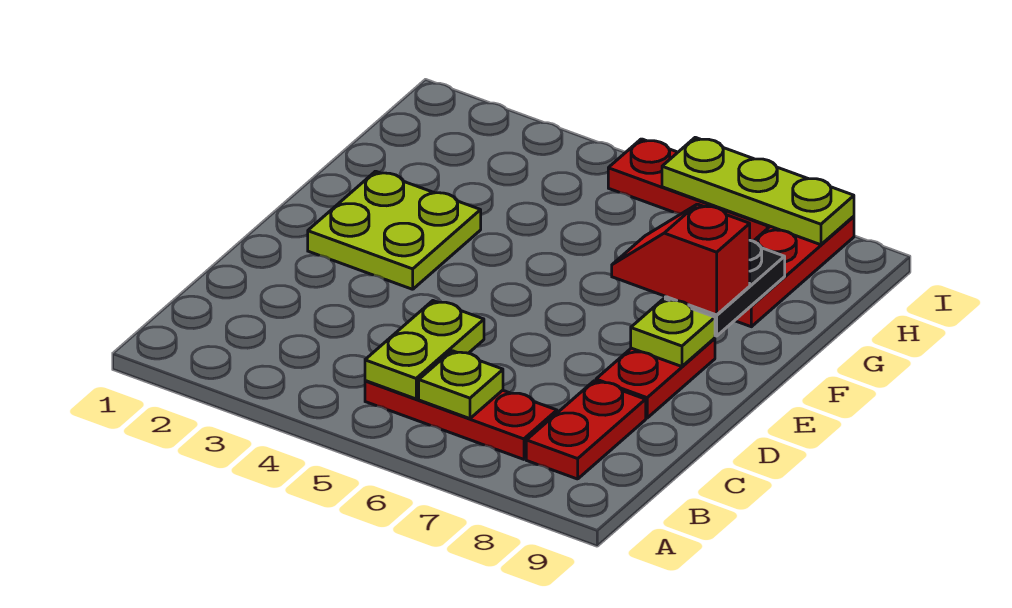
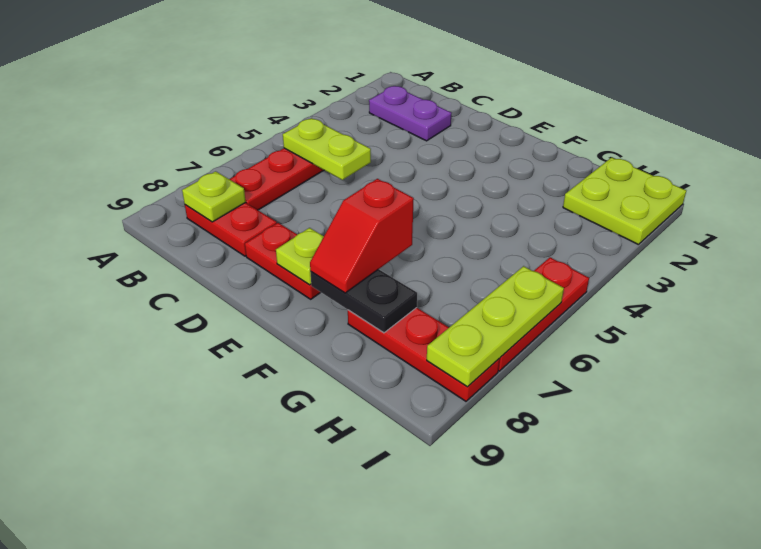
none -> purple plate B2:C2 level 1
lime plate B6 level 2 -> lime plate B8 level 2
lime plate E2:F3 level 1 -> lime plate H1:I2 level 1
red slope F7:F8 level 3 top 8 -> red slope F7:F8 level 3 top 7

